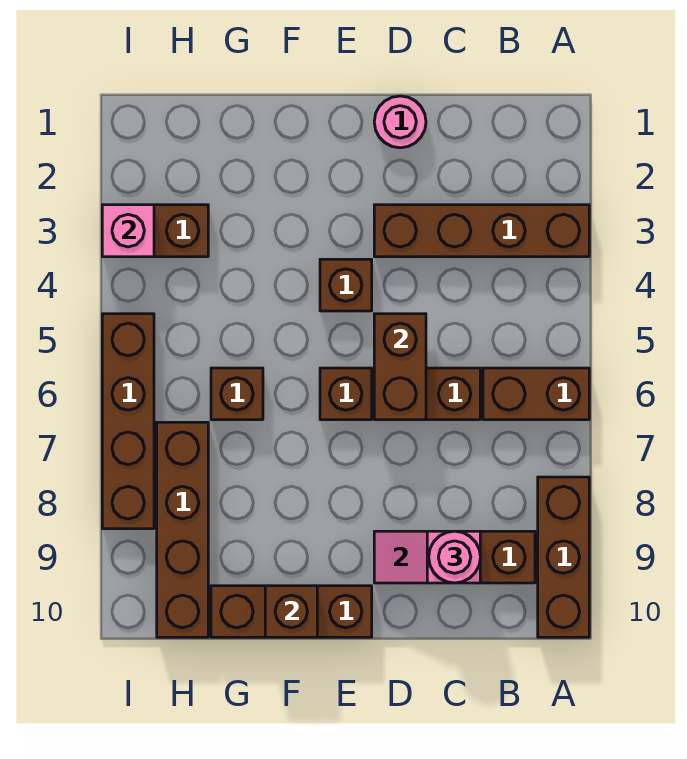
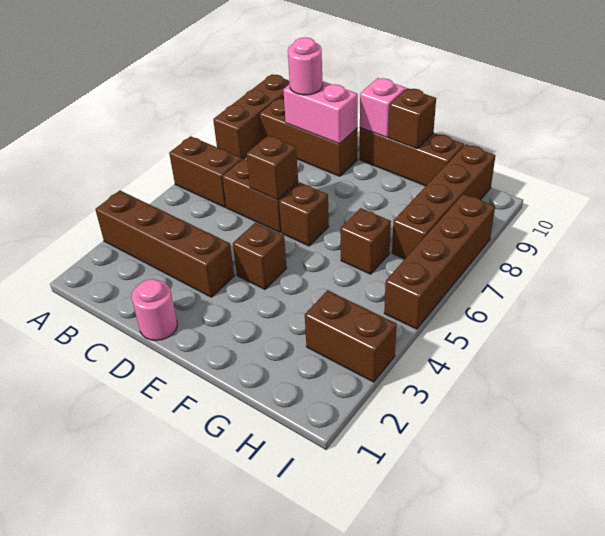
pink slope C9:D9 level 2 top C -> pink brick C9:D9 level 2
brown brick D5:D6 level 2 -> brown brick D6 level 2
pink brick I3 level 2 -> pink brick E10 level 2

